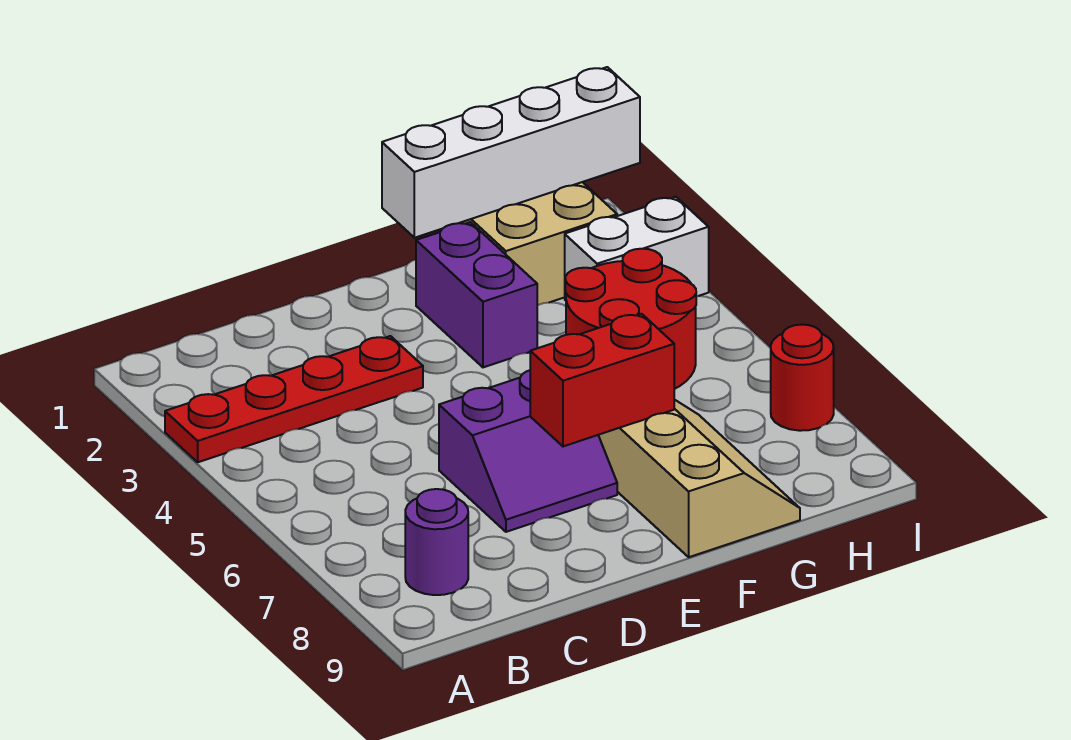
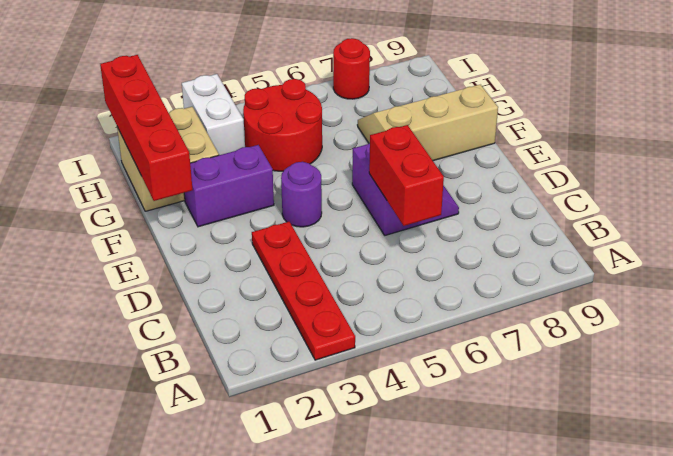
purple round brick B8 level 1 -> purple round brick E4 level 1
red brick E7:F7 level 2 -> red brick C6:D6 level 2
white brick F1:I1 level 2 -> red brick F1:I1 level 2

